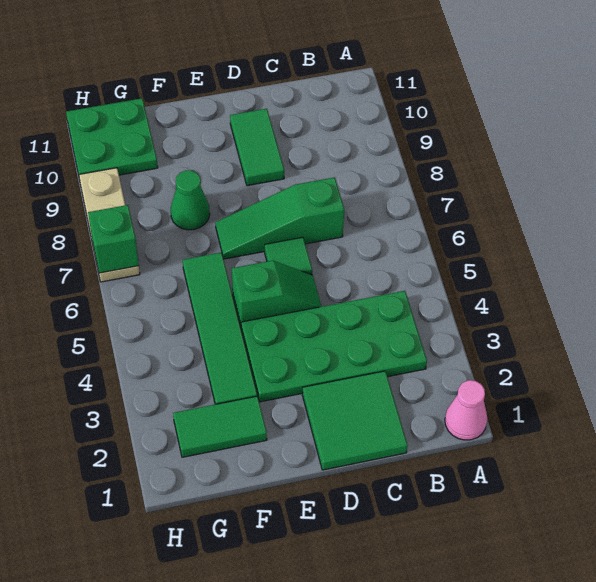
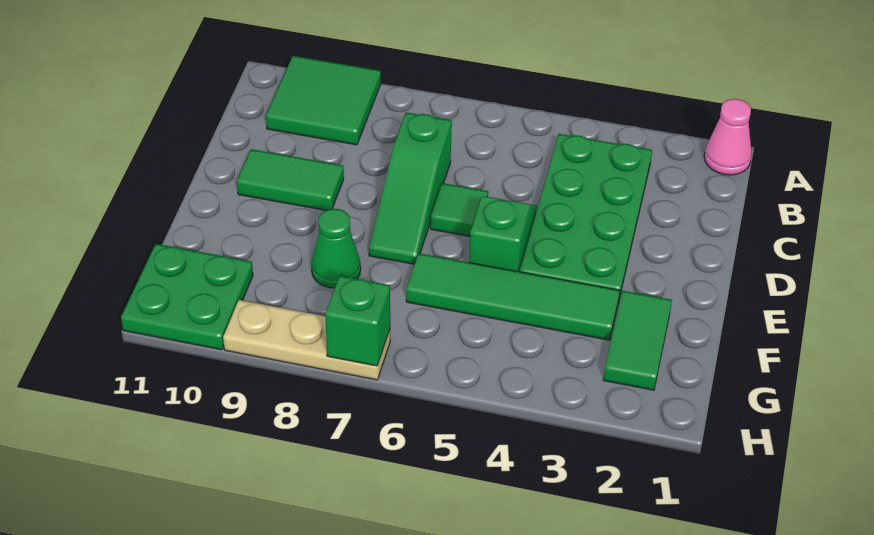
green tile C1:D2 level 1 -> green tile A9:B10 level 1

